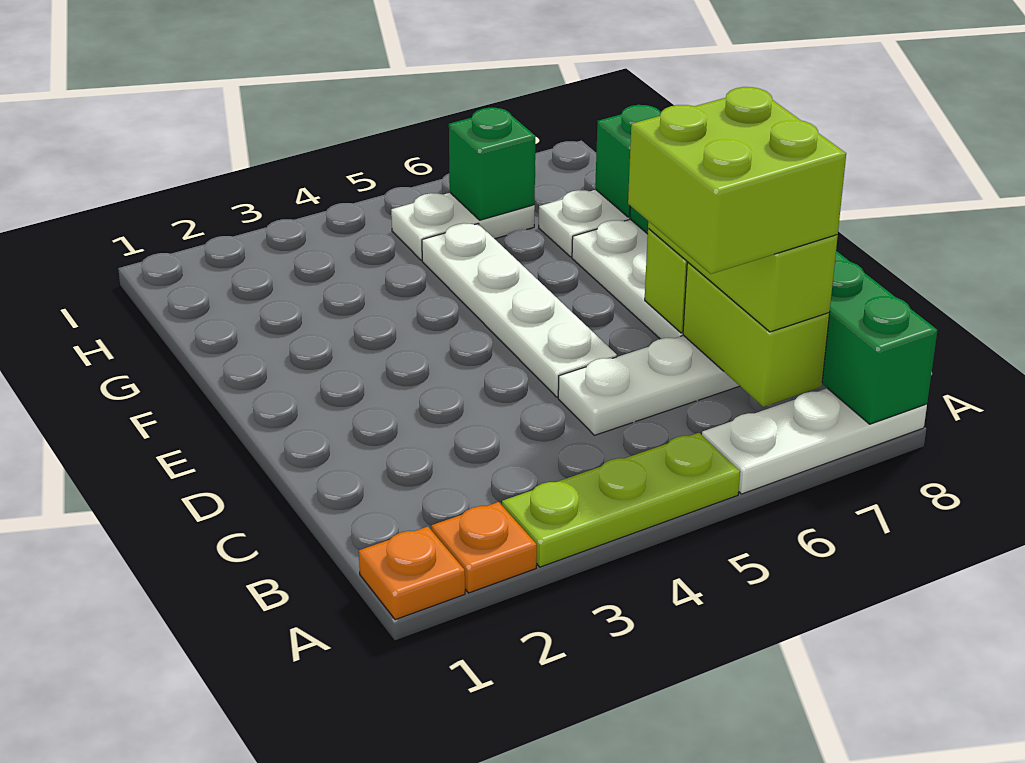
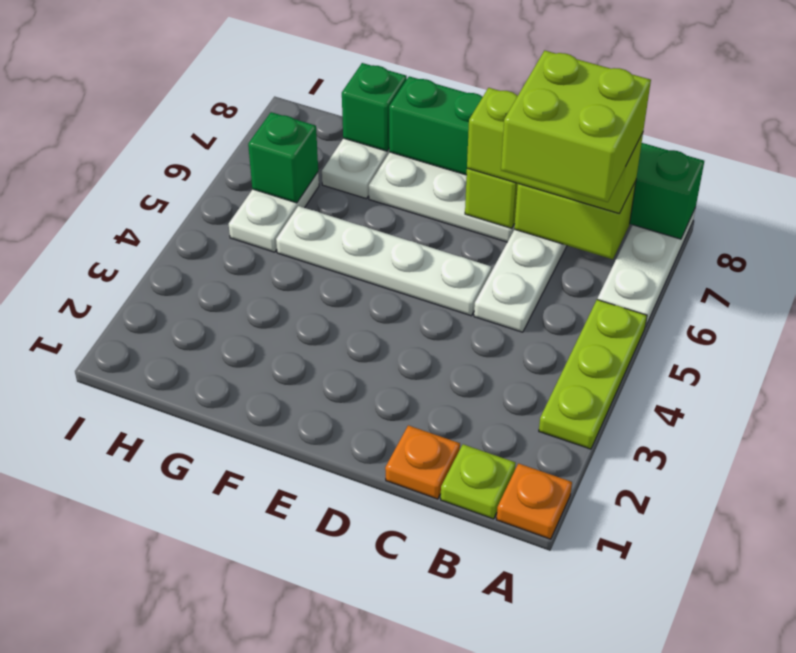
orange plate A2 level 1 -> orange plate C1 level 1
none -> lime plate B1 level 1

